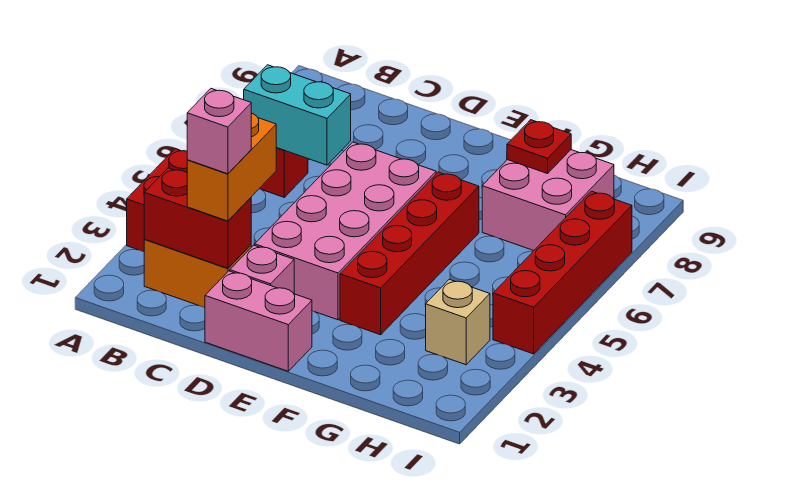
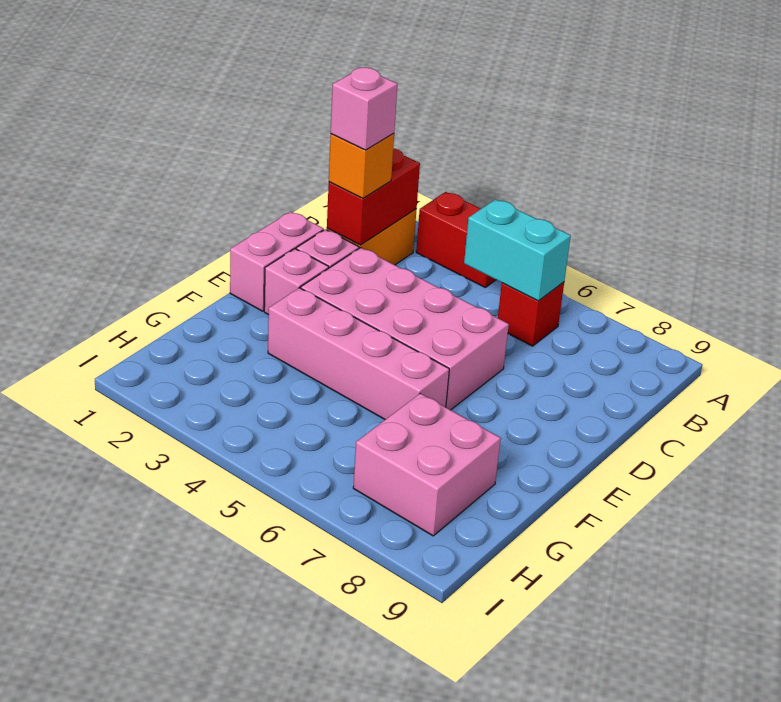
cyan brick B6:C6 level 2 -> cyan brick B5:B6 level 2
orange brick C2:C3 level 3 -> orange brick C2 level 3
none -> pink brick E2 level 1
red brick F3:F6 level 1 -> pink brick F3:F6 level 1
red plate G8 level 2 -> none
tan brick H3 level 1 -> none
red brick I4:I7 level 1 -> none

